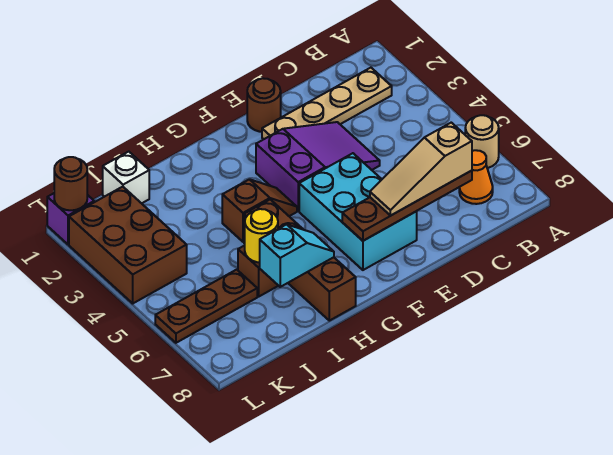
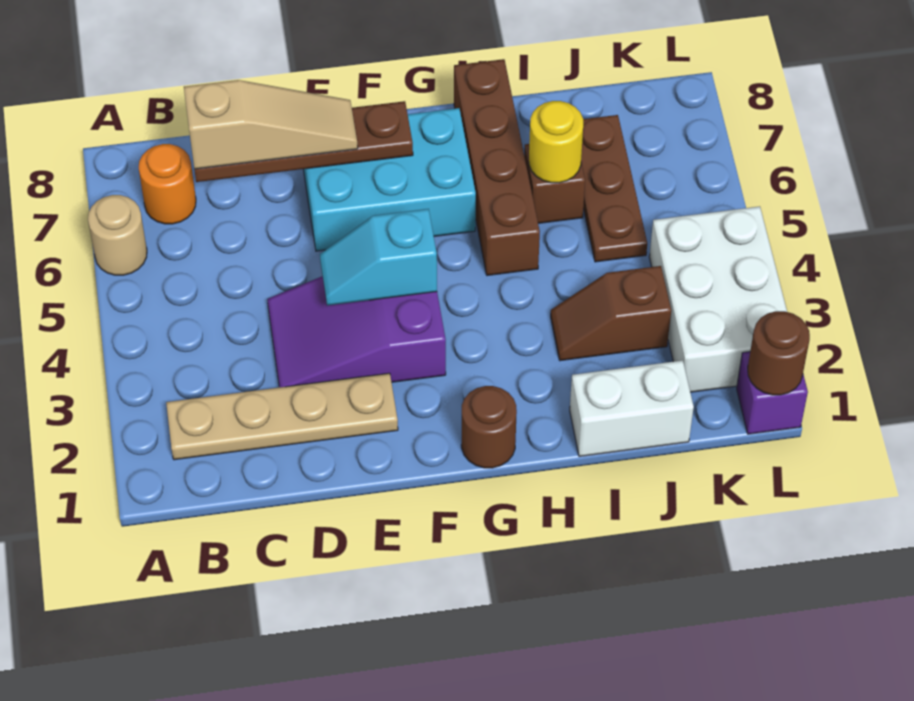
orange cone B7 level 1 -> orange round brick B7 level 1
brown round brick E1 level 1 -> brown round brick G1 level 1
cyan brick E5:F7 level 1 -> cyan brick E6:G7 level 1
brown slope G4:H4 level 1 top H -> brown slope I3:J3 level 1 top J
cyan slope H7:I7 level 2 top I -> cyan slope E4:F4 level 2 top F
white brick J1 level 1 -> white brick I1:J1 level 1
brown plate J6:L6 level 1 -> brown plate J5:J7 level 1
brown brick K2:L4 level 1 -> white brick K2:L4 level 1

